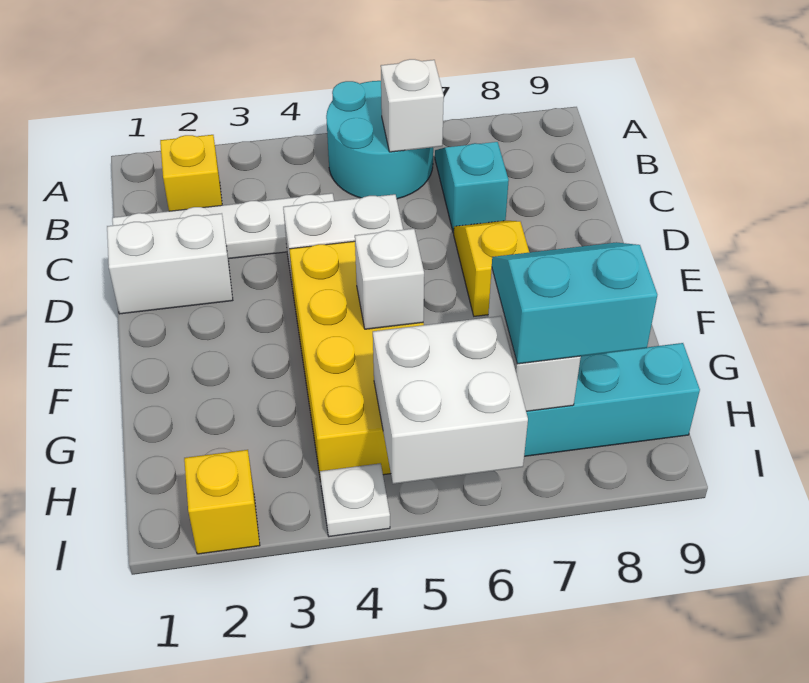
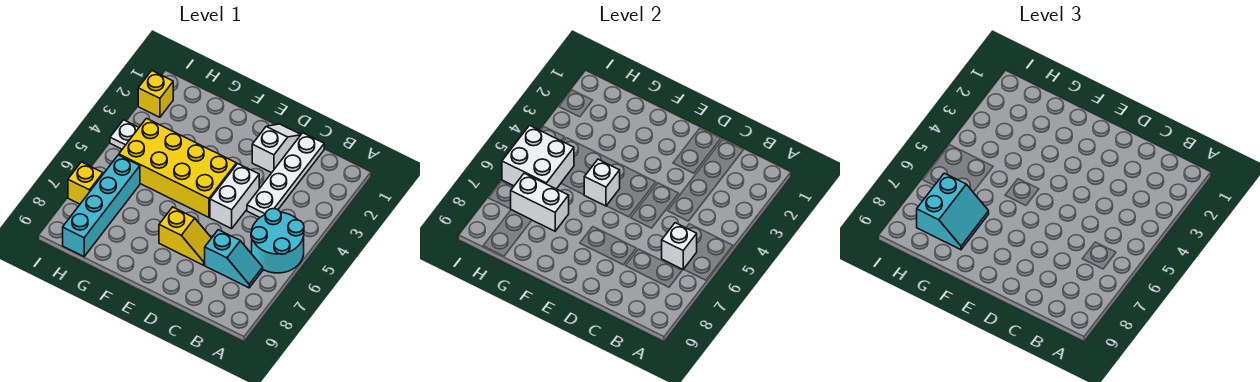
yellow brick B2 level 1 -> yellow brick I7 level 1
white brick D1:D2 level 1 -> white slope D1:D2 level 1 top 2

